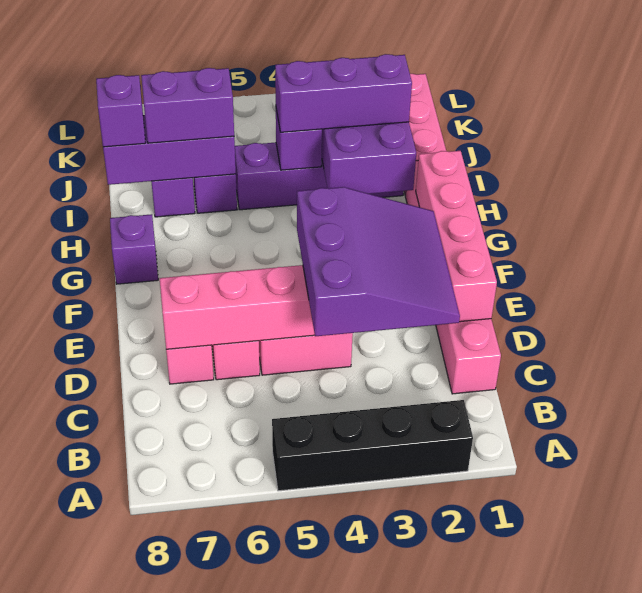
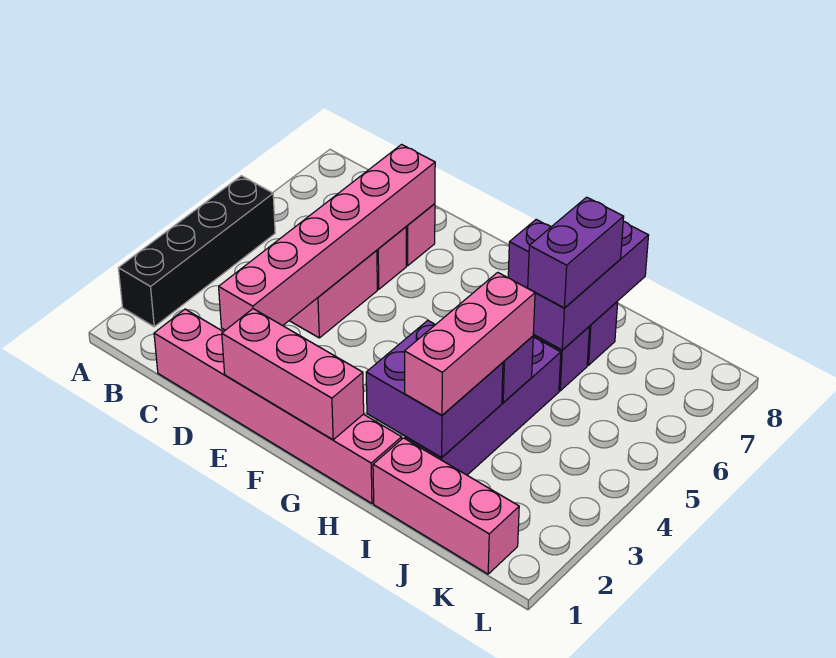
purple slope C2:E4 level 3 top 4 -> none
pink brick D1:G1 level 2 -> pink brick E1:G1 level 2
purple brick I2:I4 level 3 -> pink brick I2:I4 level 3
purple brick I8 level 3 -> none

